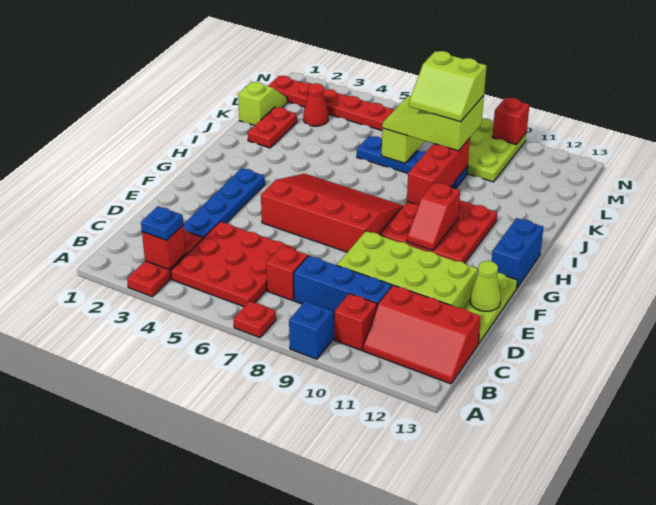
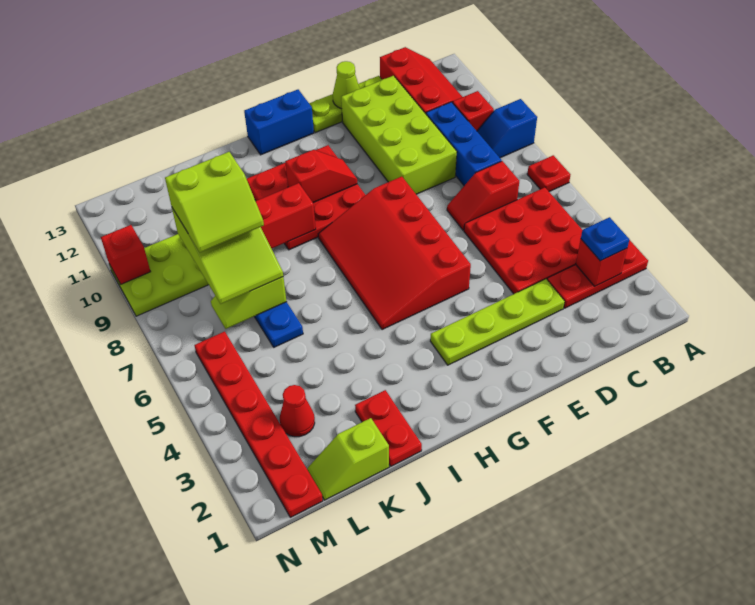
blue plate D3:G3 level 1 -> lime plate D3:G3 level 1
red plate J2:K2 level 1 -> red plate J1:J2 level 1
lime slope K8:L9 level 4 top L -> lime slope K8:L9 level 4 top 9

